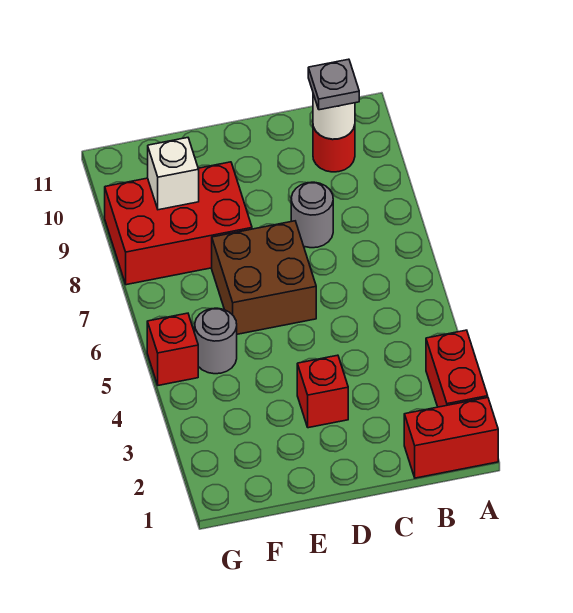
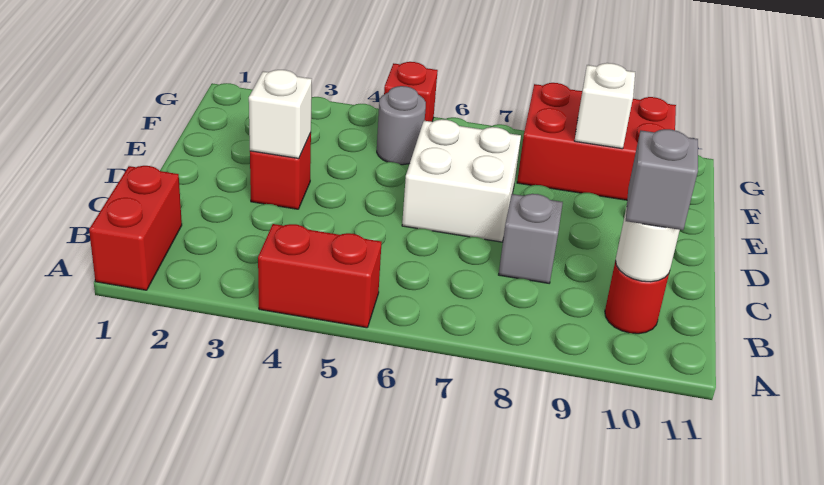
red brick A2:A3 level 1 -> red brick A4:A5 level 1
grey plate B10 level 3 -> grey brick B10 level 3
grey round brick C8 level 1 -> grey brick C8 level 1
none -> white brick D3 level 2
brown brick D6:E7 level 1 -> white brick D6:E7 level 1
red brick E8:G9 level 1 -> red brick F8:G10 level 1

